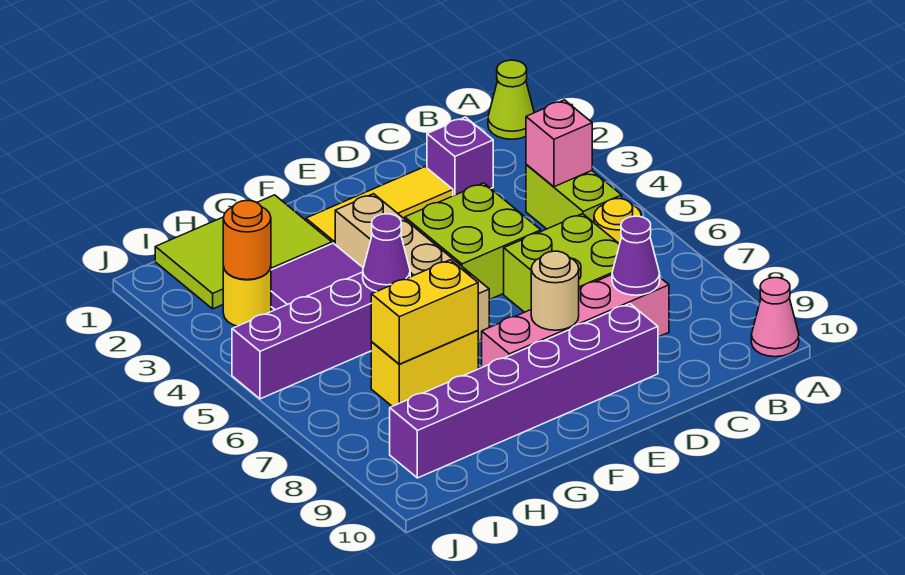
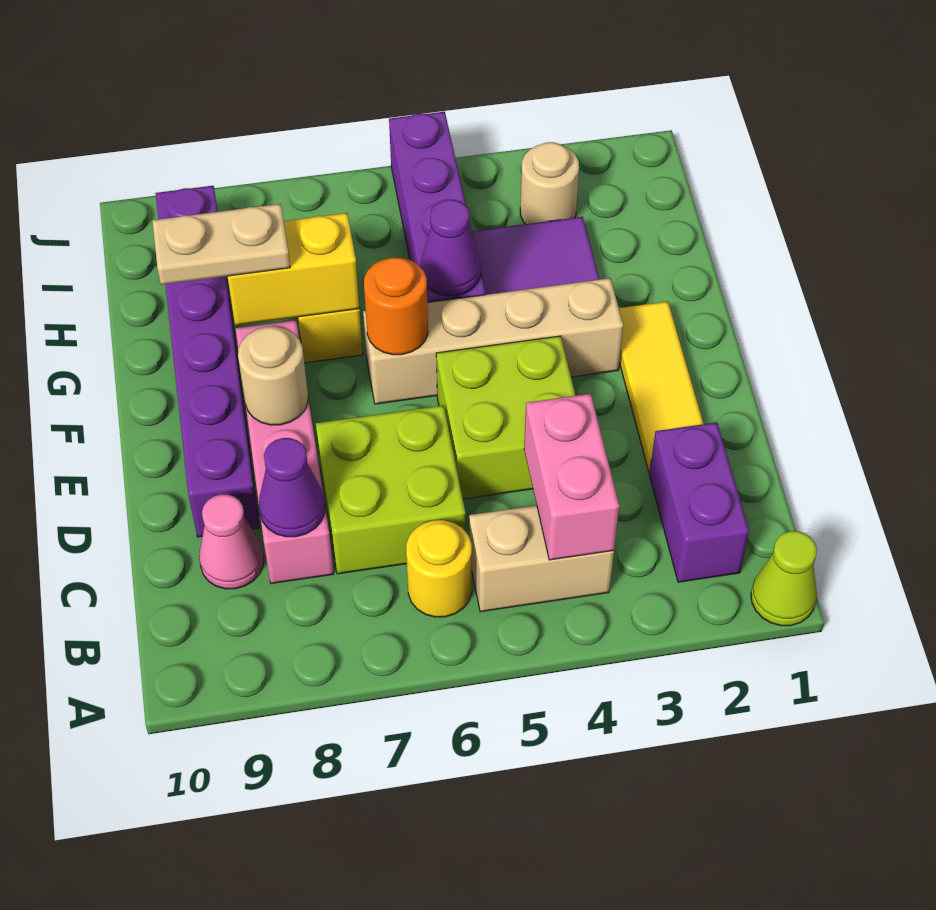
pink cone A10 level 1 -> pink cone C9 level 1
lime brick B4:B5 level 1 -> tan brick B4:B5 level 1
pink brick B4 level 2 -> pink brick B4:C4 level 2
purple brick C2 level 1 -> purple brick B2:C2 level 1
lime tile G1:I2 level 1 -> none
yellow brick G7:H7 level 2 -> yellow brick G7:G8 level 2
none -> tan plate G8:G9 level 3
yellow round brick I3 level 1 -> tan round brick I3 level 1
orange round brick I3 level 2 -> orange round brick F6 level 2

